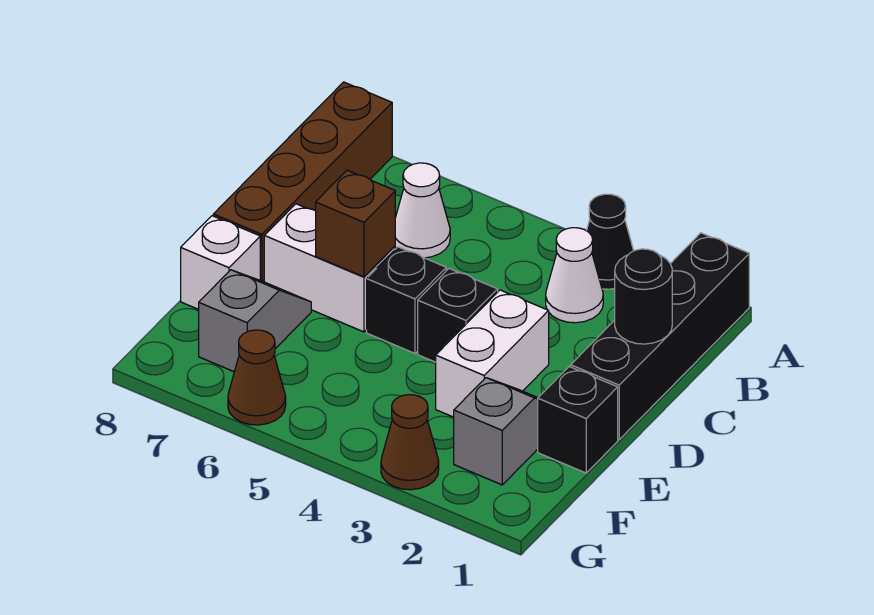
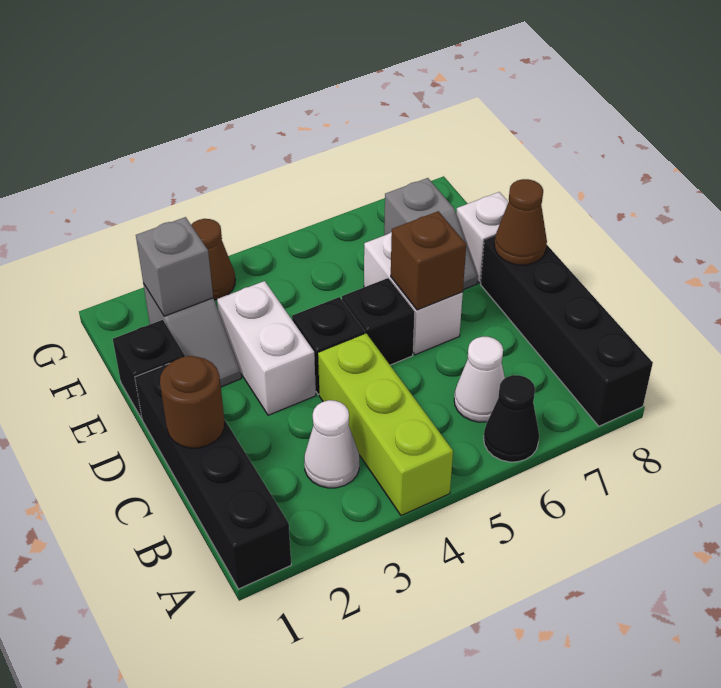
black cone A3 level 1 -> black cone A6 level 1
none -> lime brick A4:C4 level 1
brown brick A8:D8 level 1 -> black brick A8:D8 level 1
black round brick C1 level 2 -> brown round brick C1 level 2
white brick D6:D7 level 1 -> white brick D6:E6 level 1
none -> grey brick F2 level 2
brown cone G6 level 1 -> brown cone D8 level 2

